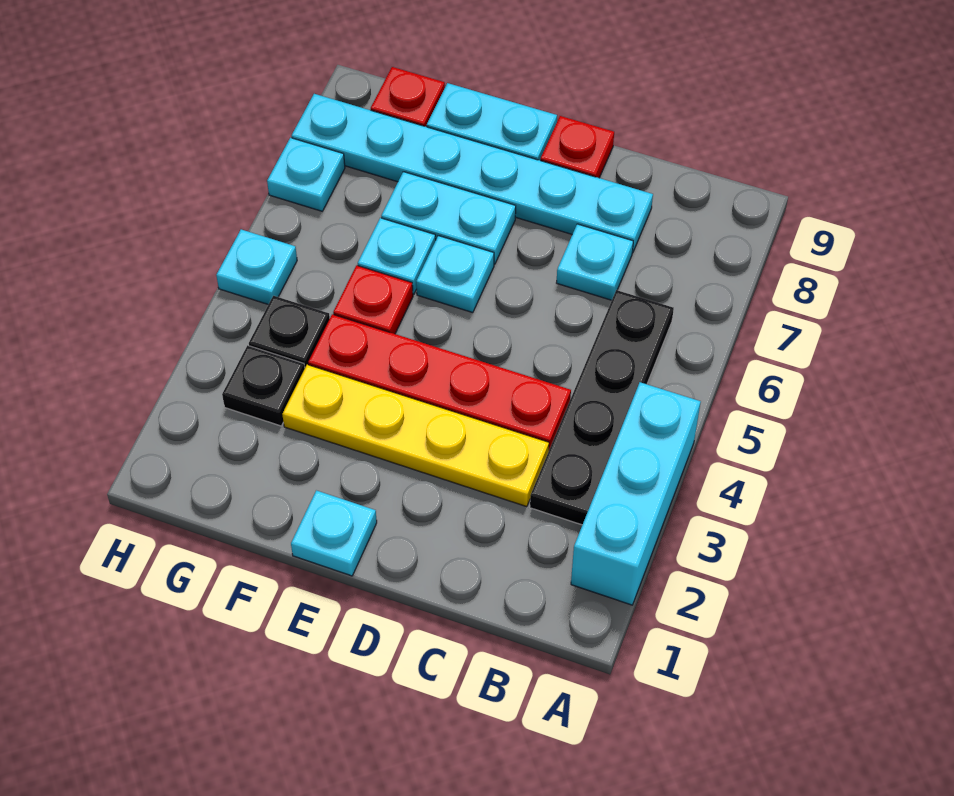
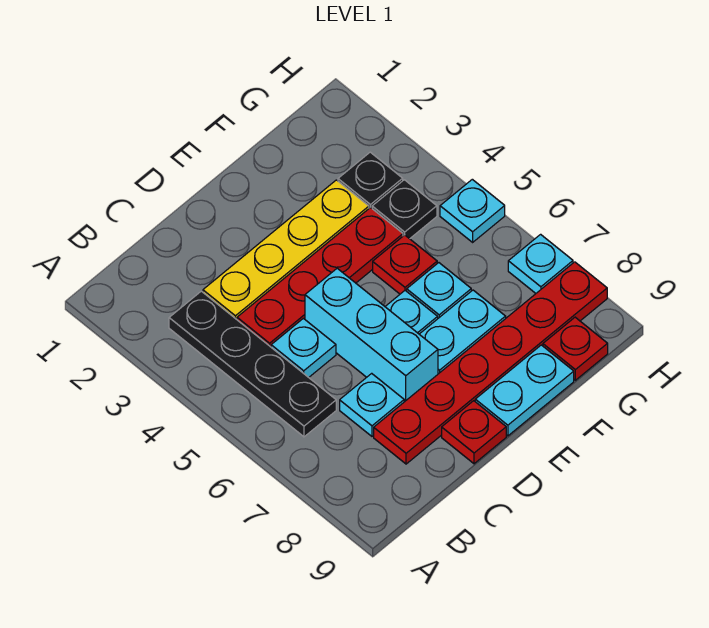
cyan brick A2:A4 level 1 -> cyan brick D5:D7 level 1
cyan plate C8:H8 level 1 -> red plate C8:H8 level 1
cyan plate E1 level 1 -> cyan plate C5 level 1

